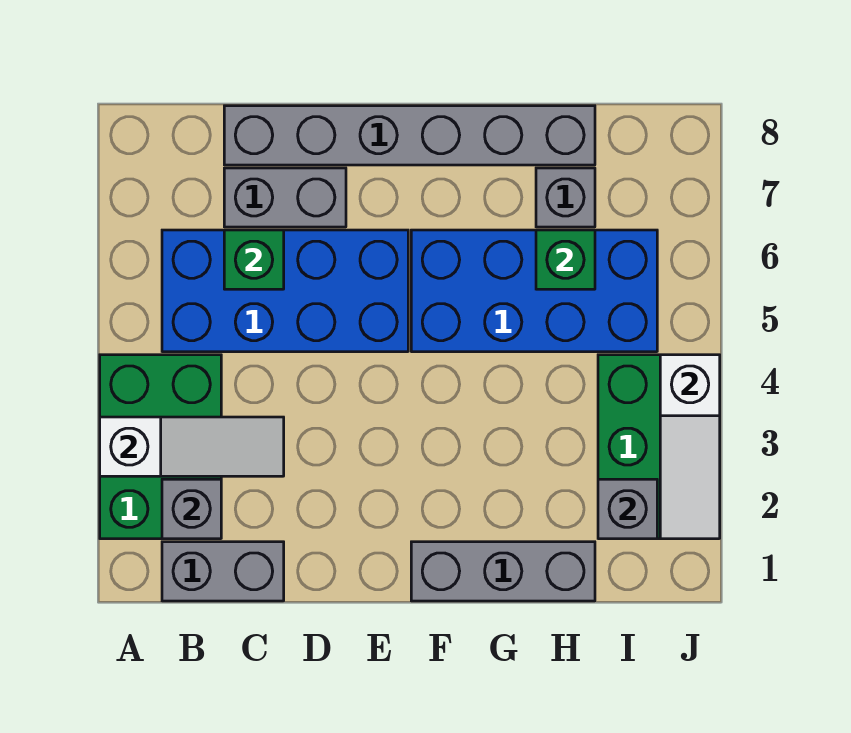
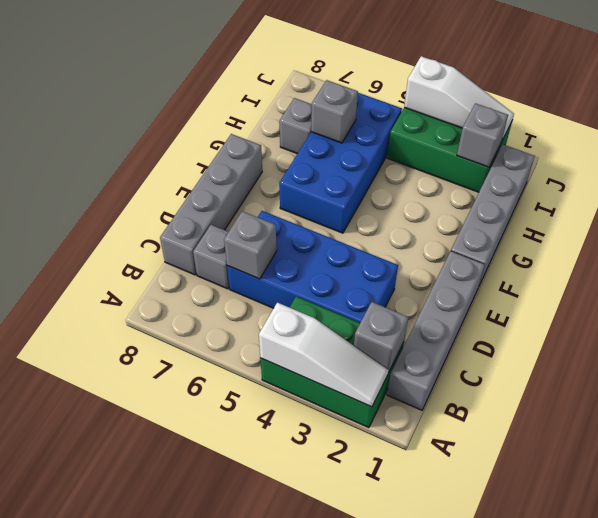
white slope A3:C3 level 2 top A -> white slope A2:A4 level 2 top 4
grey brick B1:C1 level 1 -> grey brick B1:E1 level 1
blue brick B5:E6 level 1 -> blue brick C3:D6 level 1
green brick C6 level 2 -> grey brick C6 level 2
grey brick C7:D7 level 1 -> grey brick C7 level 1
grey brick C8:H8 level 1 -> grey brick C8:F8 level 1
grey brick F1:H1 level 1 -> grey brick F1:I1 level 1
green brick H6 level 2 -> grey brick H6 level 2

